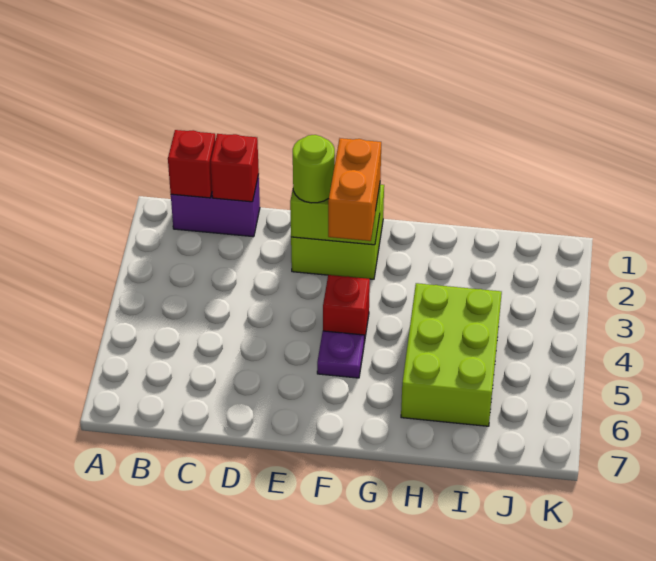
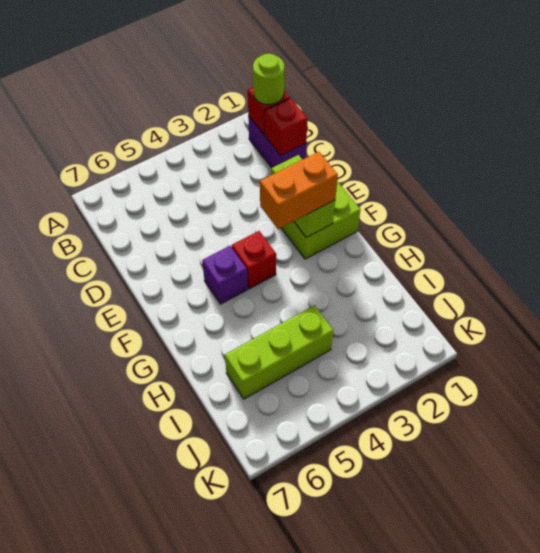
lime round brick E2 level 3 -> lime round brick B1 level 3
purple plate F5 level 1 -> purple brick F5 level 1
lime brick H4:I6 level 1 -> lime brick I4:I6 level 1

